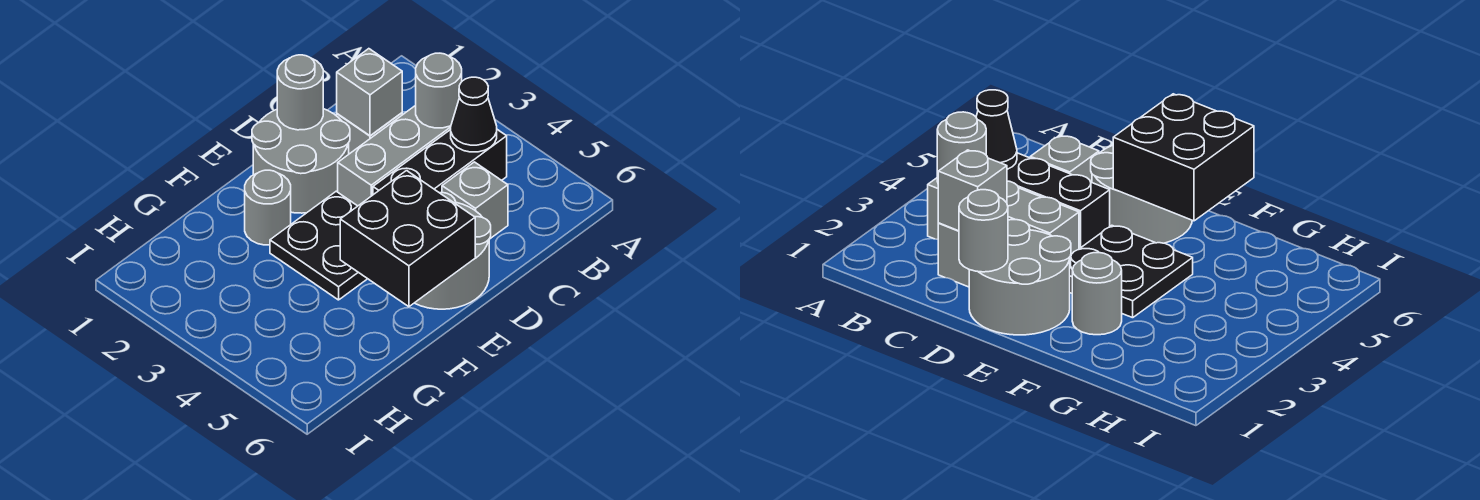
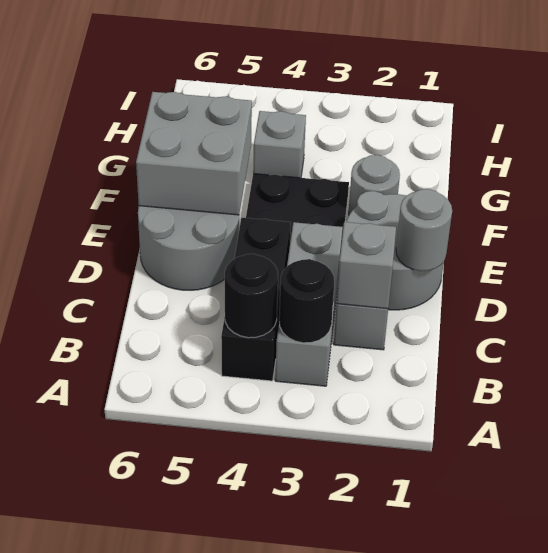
grey round brick B3 level 2 -> black round brick B3 level 2
black cone B4 level 2 -> black round brick B4 level 2
grey brick C5 level 1 -> grey brick G4 level 1
black brick E5:F6 level 2 -> grey brick E5:F6 level 2

